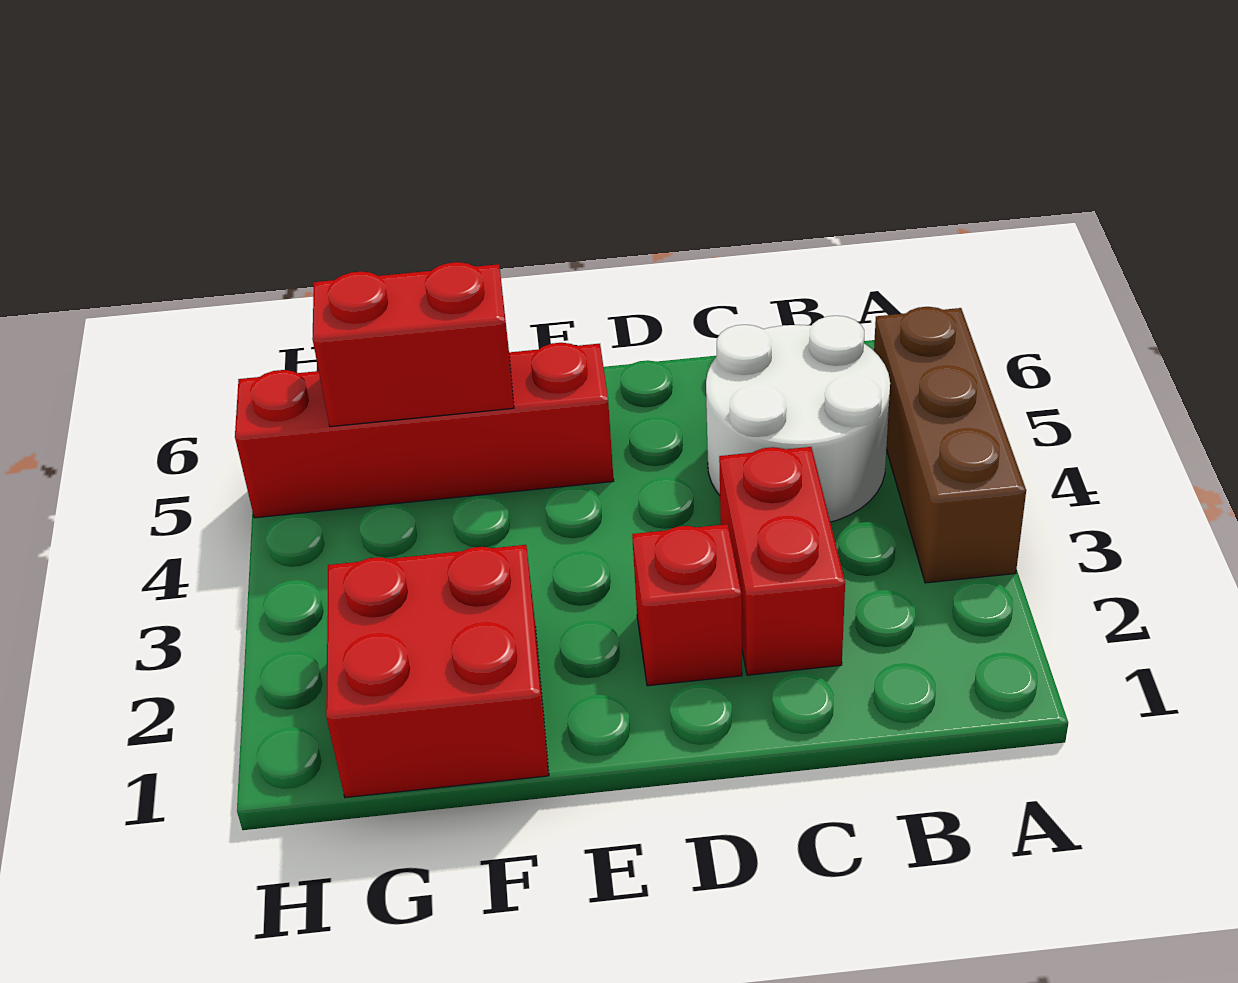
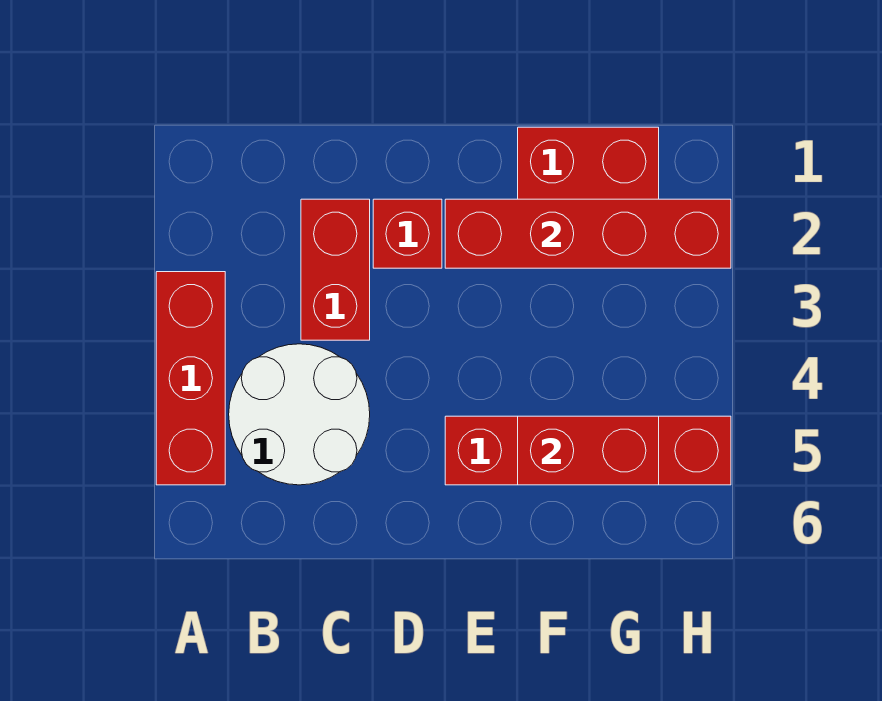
brown brick A3:A5 level 1 -> red brick A3:A5 level 1
none -> red brick E2:H2 level 2

